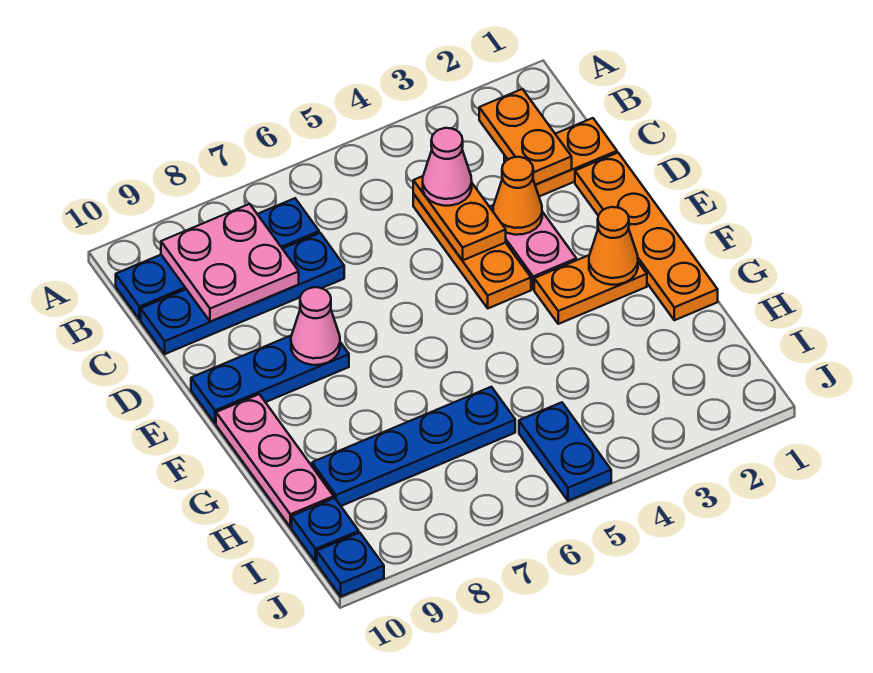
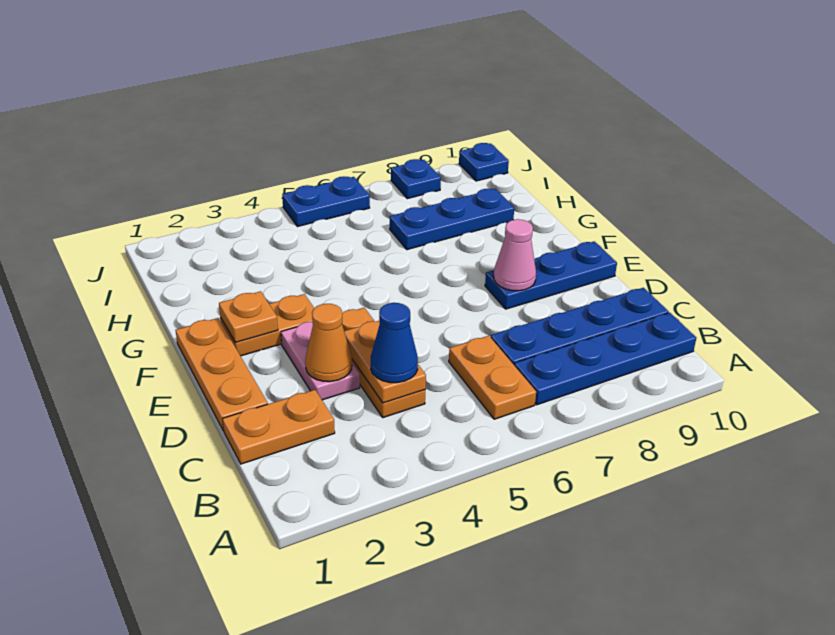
orange plate B2:C2 level 2 -> orange plate B6:C6 level 1
pink plate B8:C9 level 2 -> none
pink cone C4 level 3 -> blue cone C4 level 3
orange plate D1:G1 level 1 -> orange plate D1:F1 level 1
orange cone F2 level 2 -> orange plate F2 level 2
pink plate F10:H10 level 1 -> none
blue plate H6:H9 level 1 -> blue plate H7:H9 level 1
blue plate I5:J5 level 1 -> blue plate J5:J6 level 1
blue plate I10 level 1 -> blue plate J8 level 1

